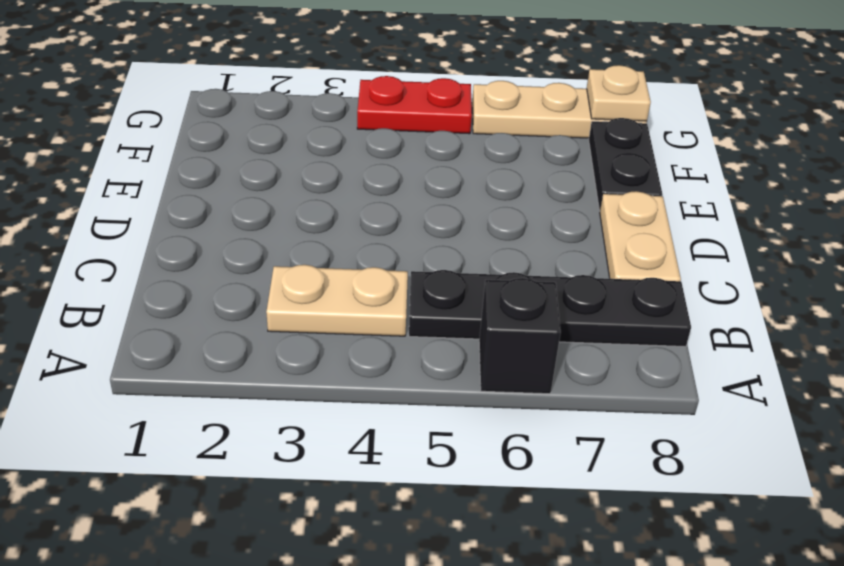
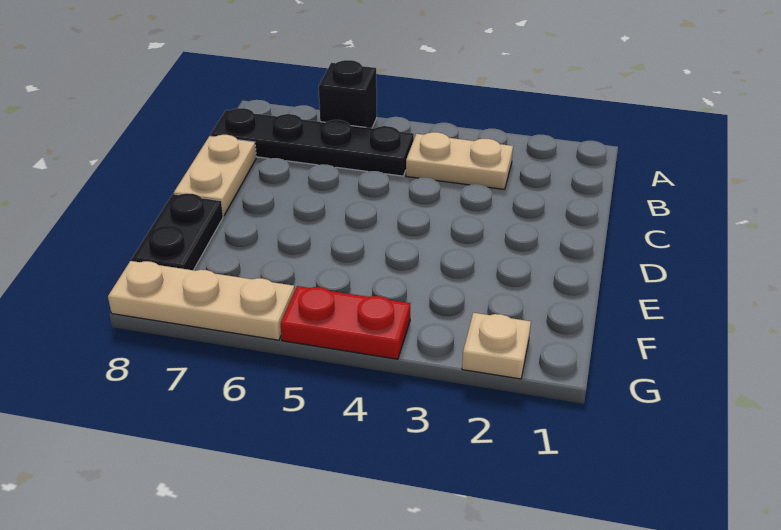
tan plate G8 level 2 -> tan plate G2 level 1

